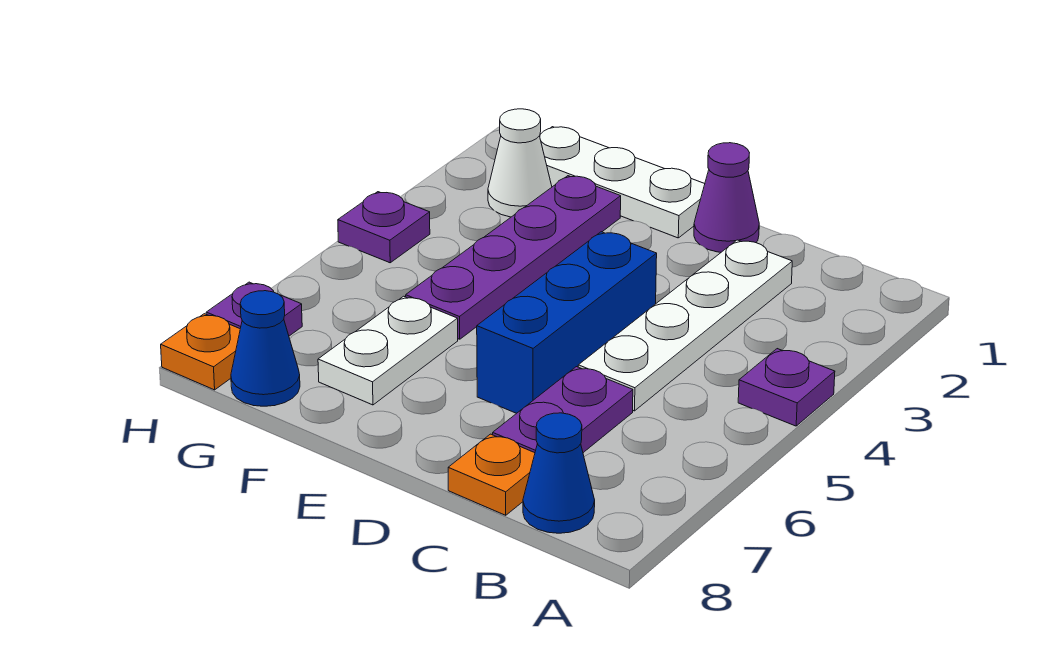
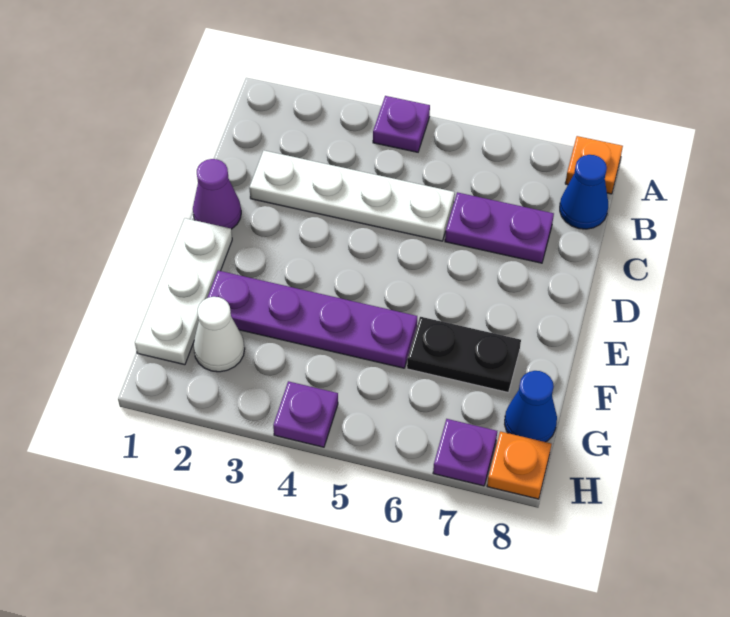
orange plate C8 level 1 -> orange plate A8 level 1
blue brick D4:D6 level 1 -> none
white plate F6:F7 level 1 -> black plate F6:F7 level 1

